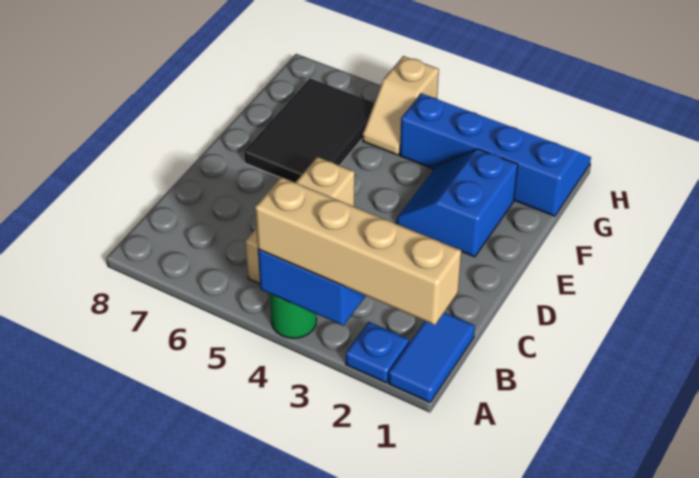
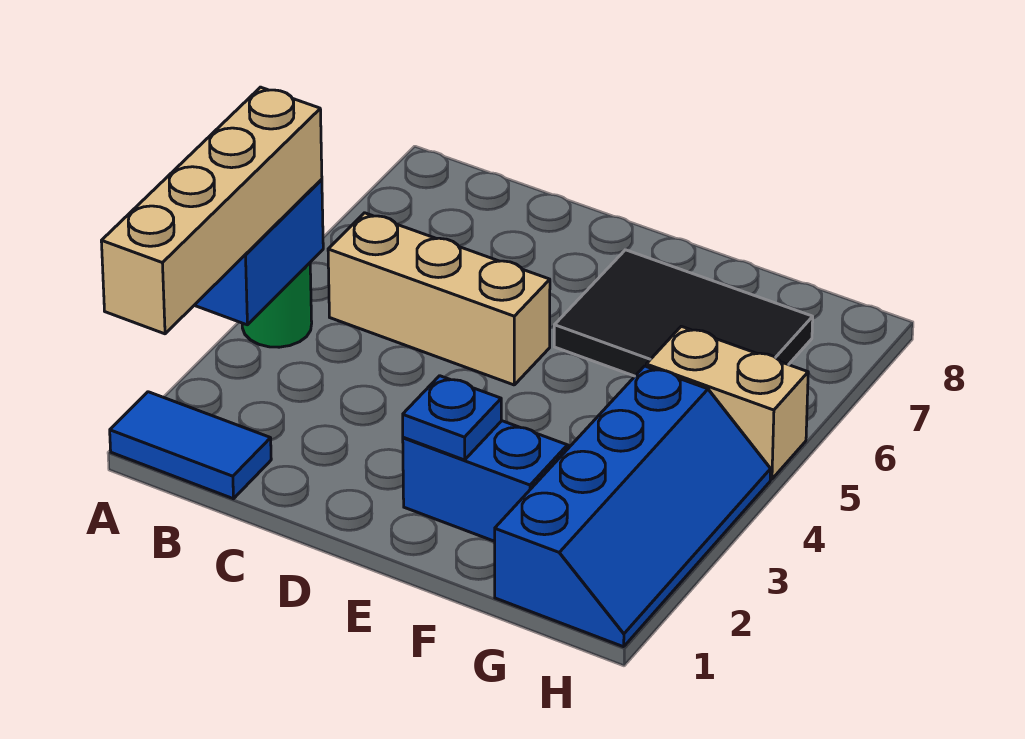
blue plate A2 level 1 -> blue plate E2 level 2
tan slope G5:H5 level 1 top H -> tan brick G5:H5 level 1

